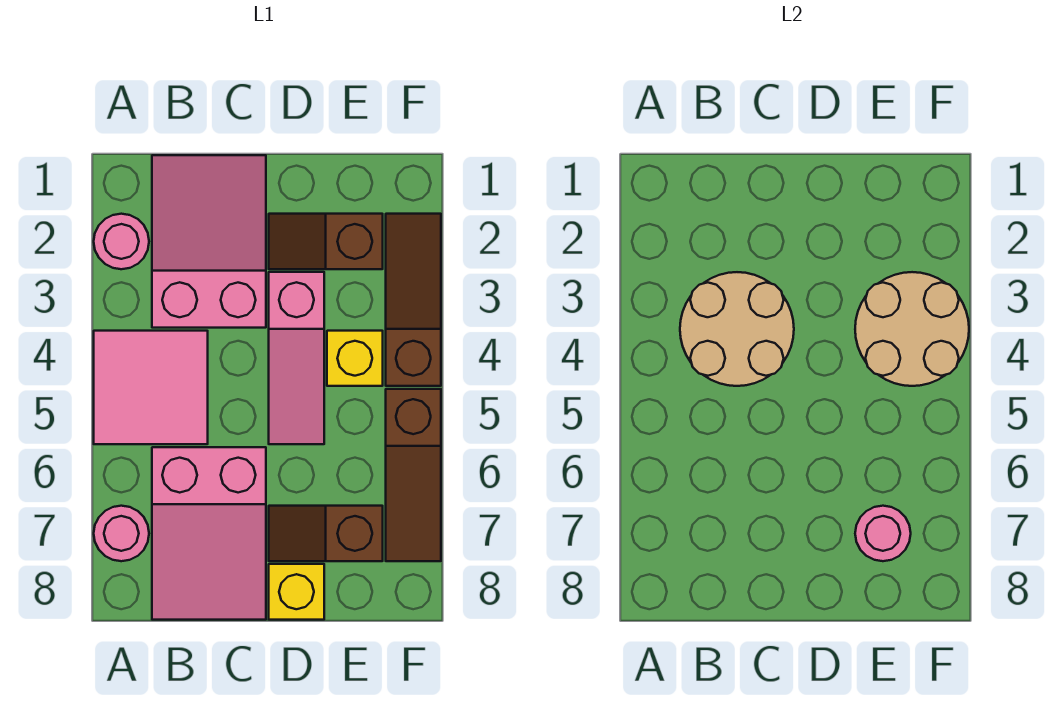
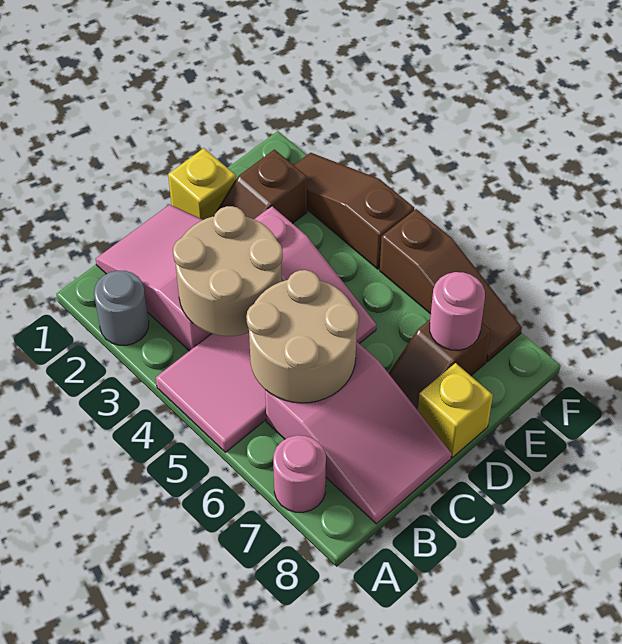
pink round brick A2 level 1 -> grey round brick A2 level 1
tan round brick E3:F4 level 2 -> tan round brick B5:C6 level 2
yellow brick E4 level 1 -> yellow brick D1 level 1

